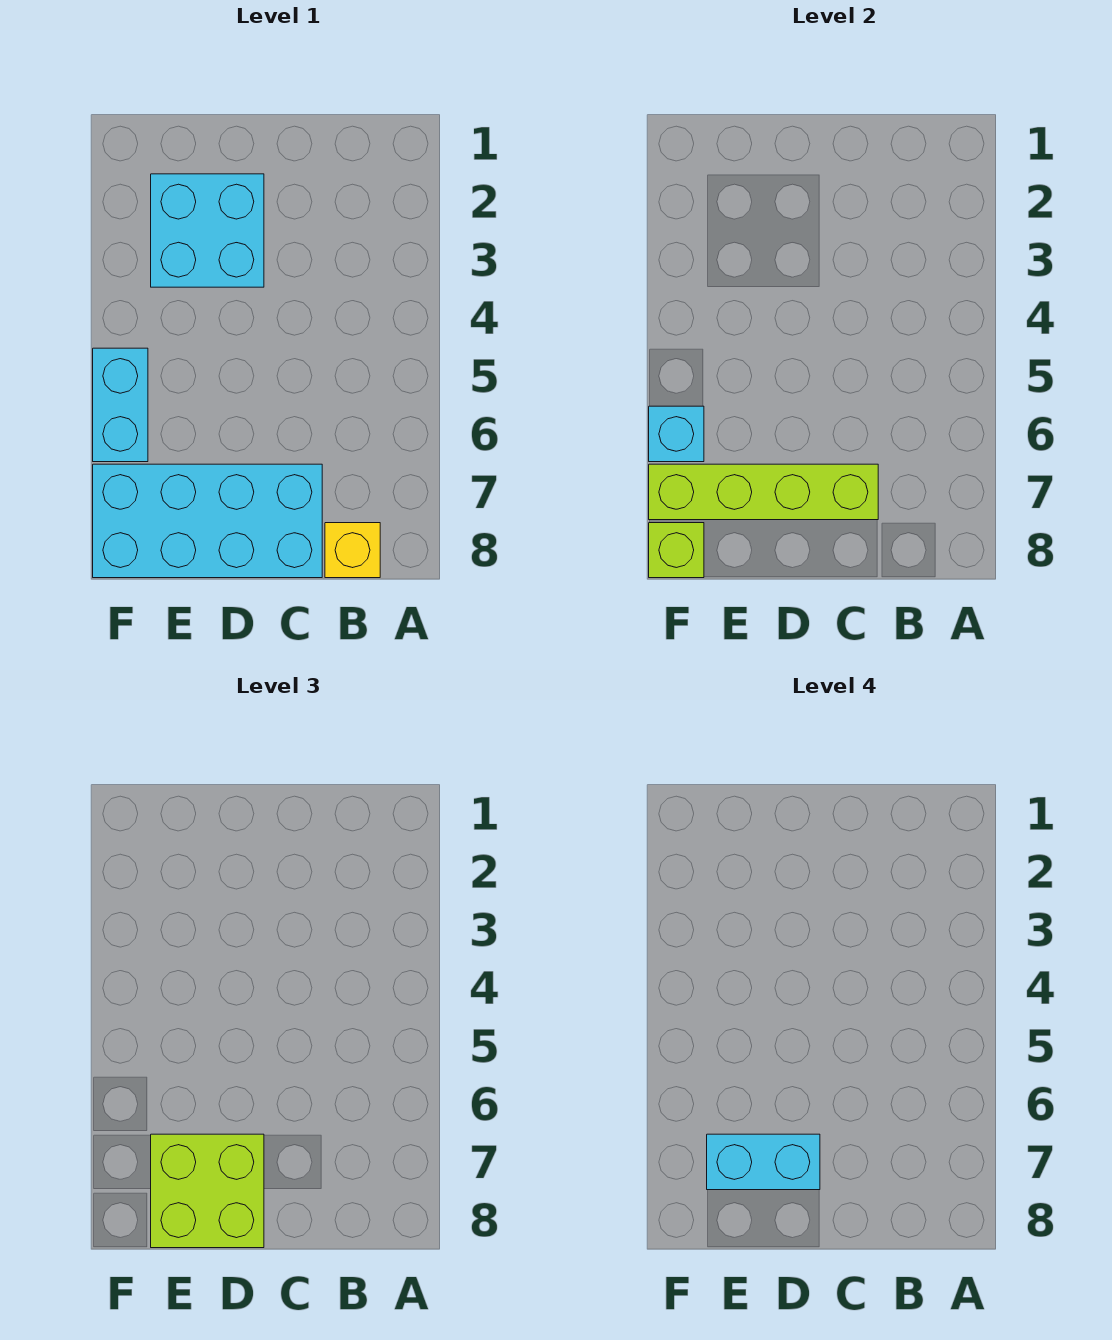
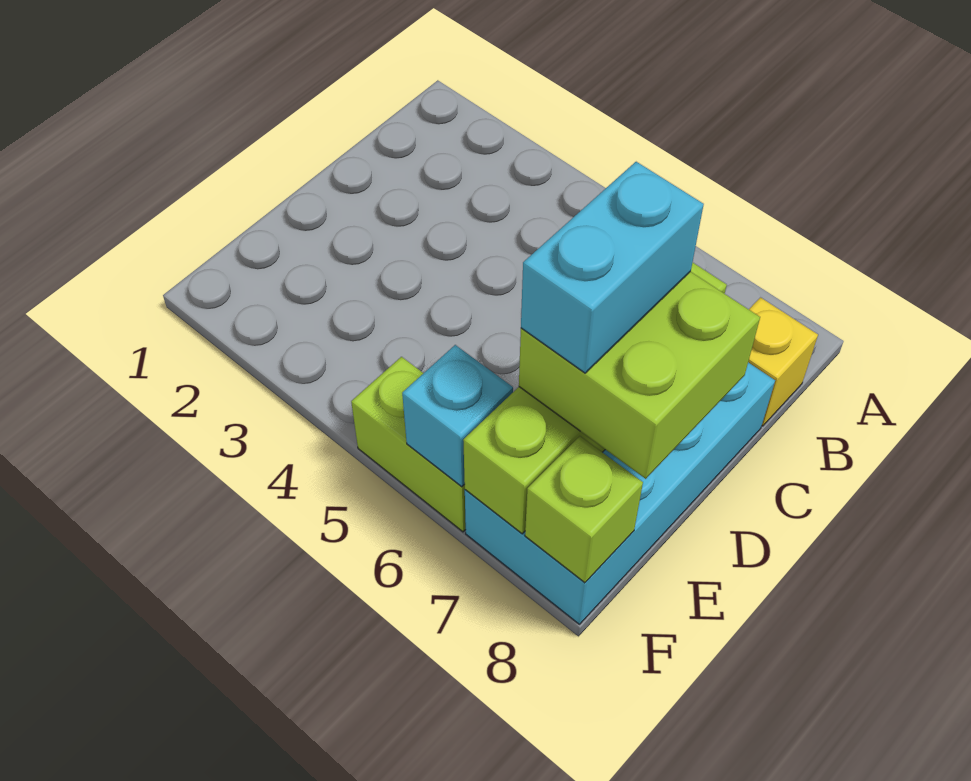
cyan brick D2:E3 level 1 -> none
cyan brick F5:F6 level 1 -> lime brick F5:F6 level 1

